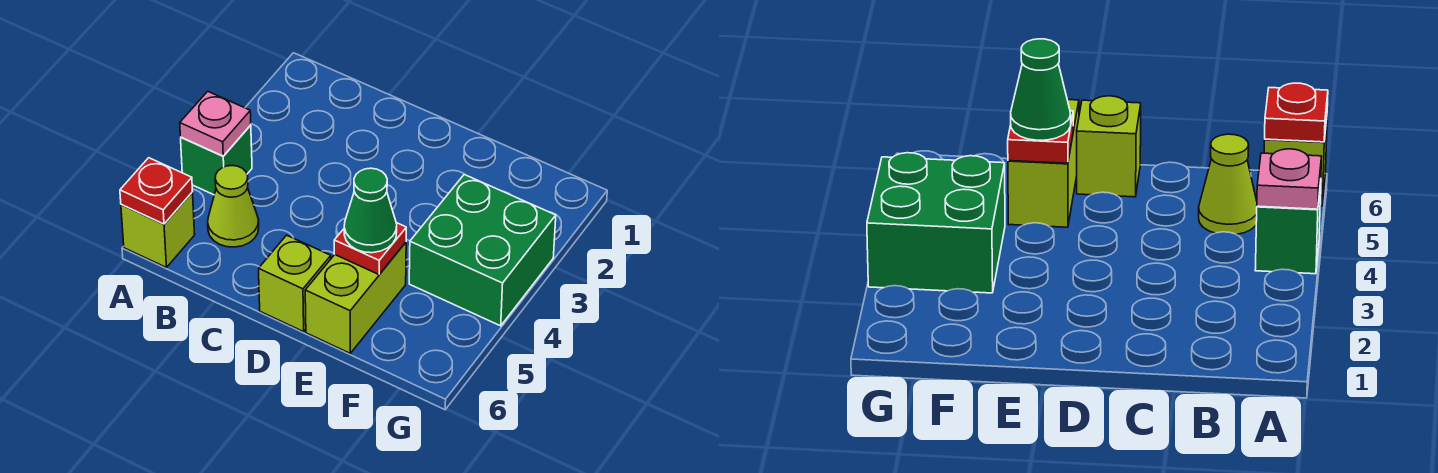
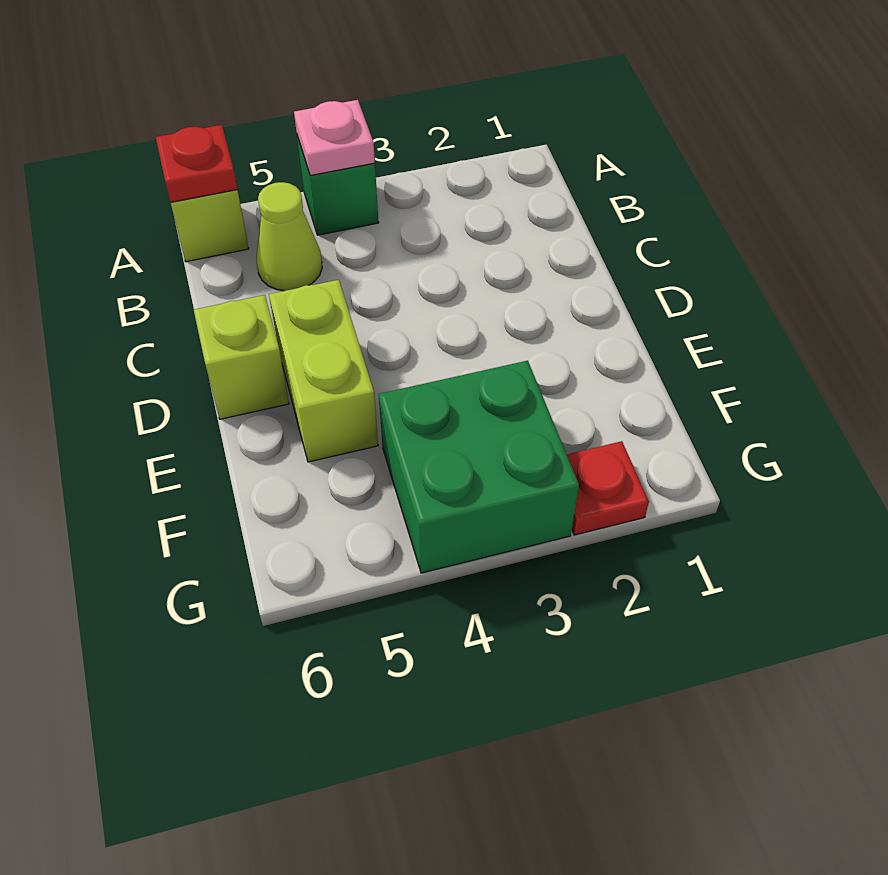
lime brick E5:E6 level 1 -> lime brick D5:E5 level 1
red plate E5 level 2 -> red plate G2 level 1
green cone E5 level 3 -> none

